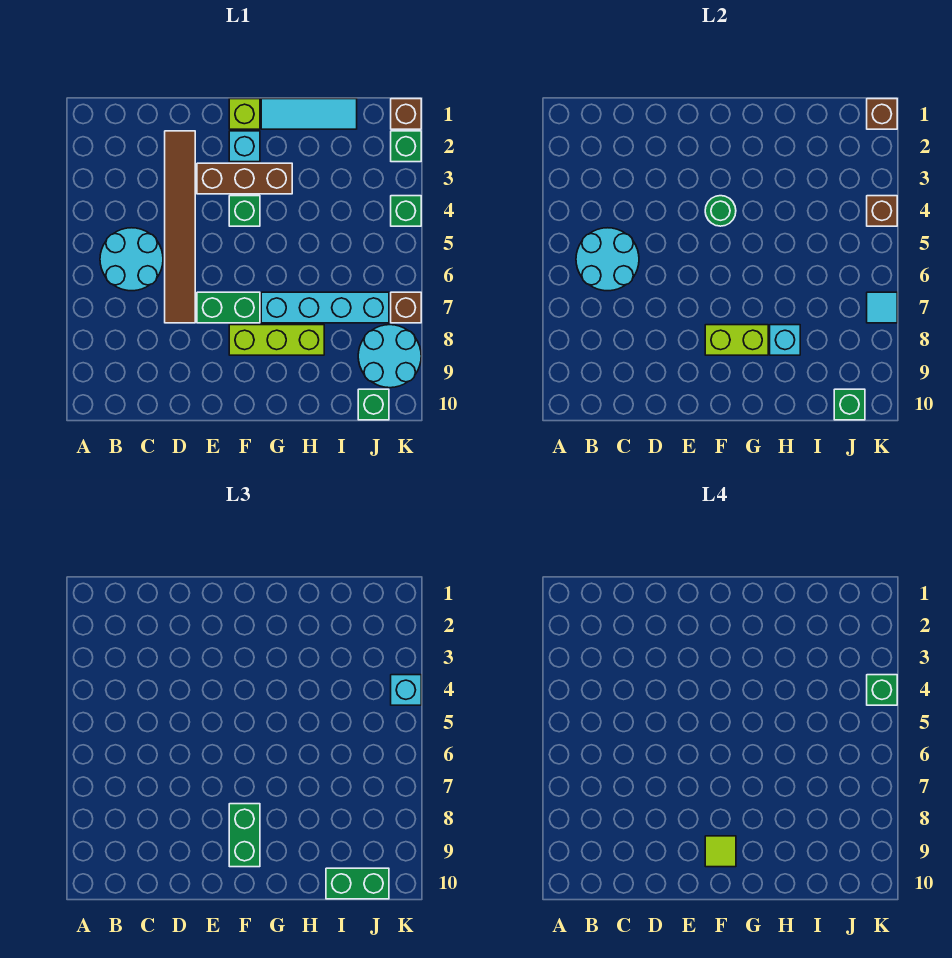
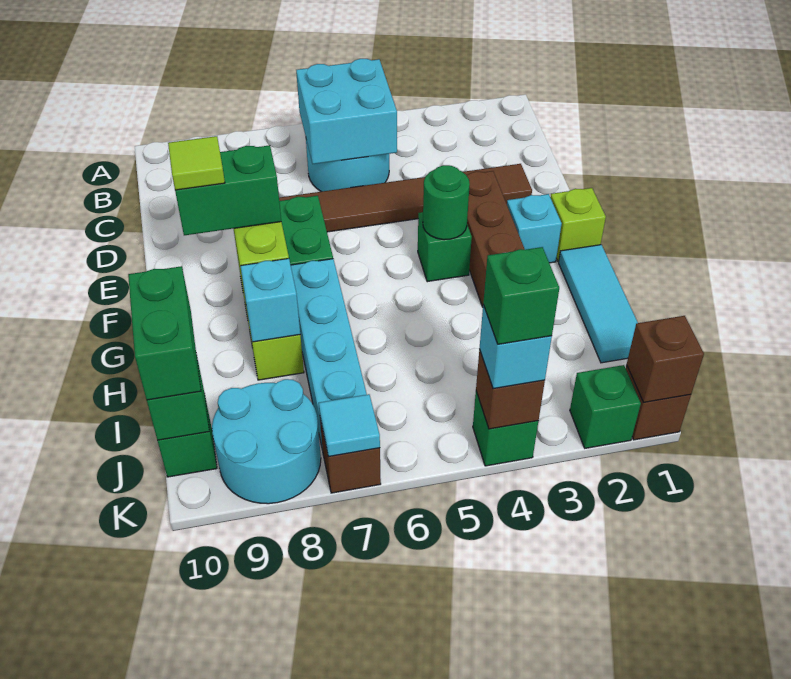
cyan round brick B5:C6 level 2 -> cyan brick B5:C6 level 2

